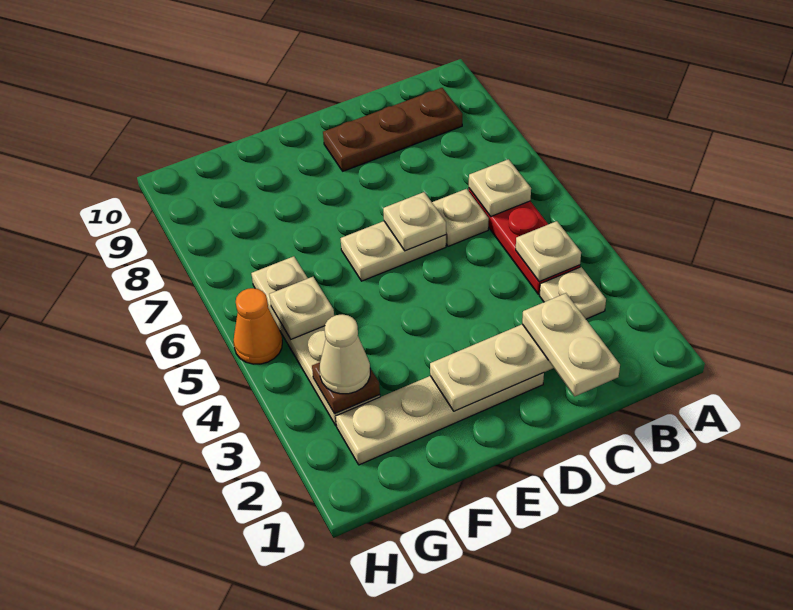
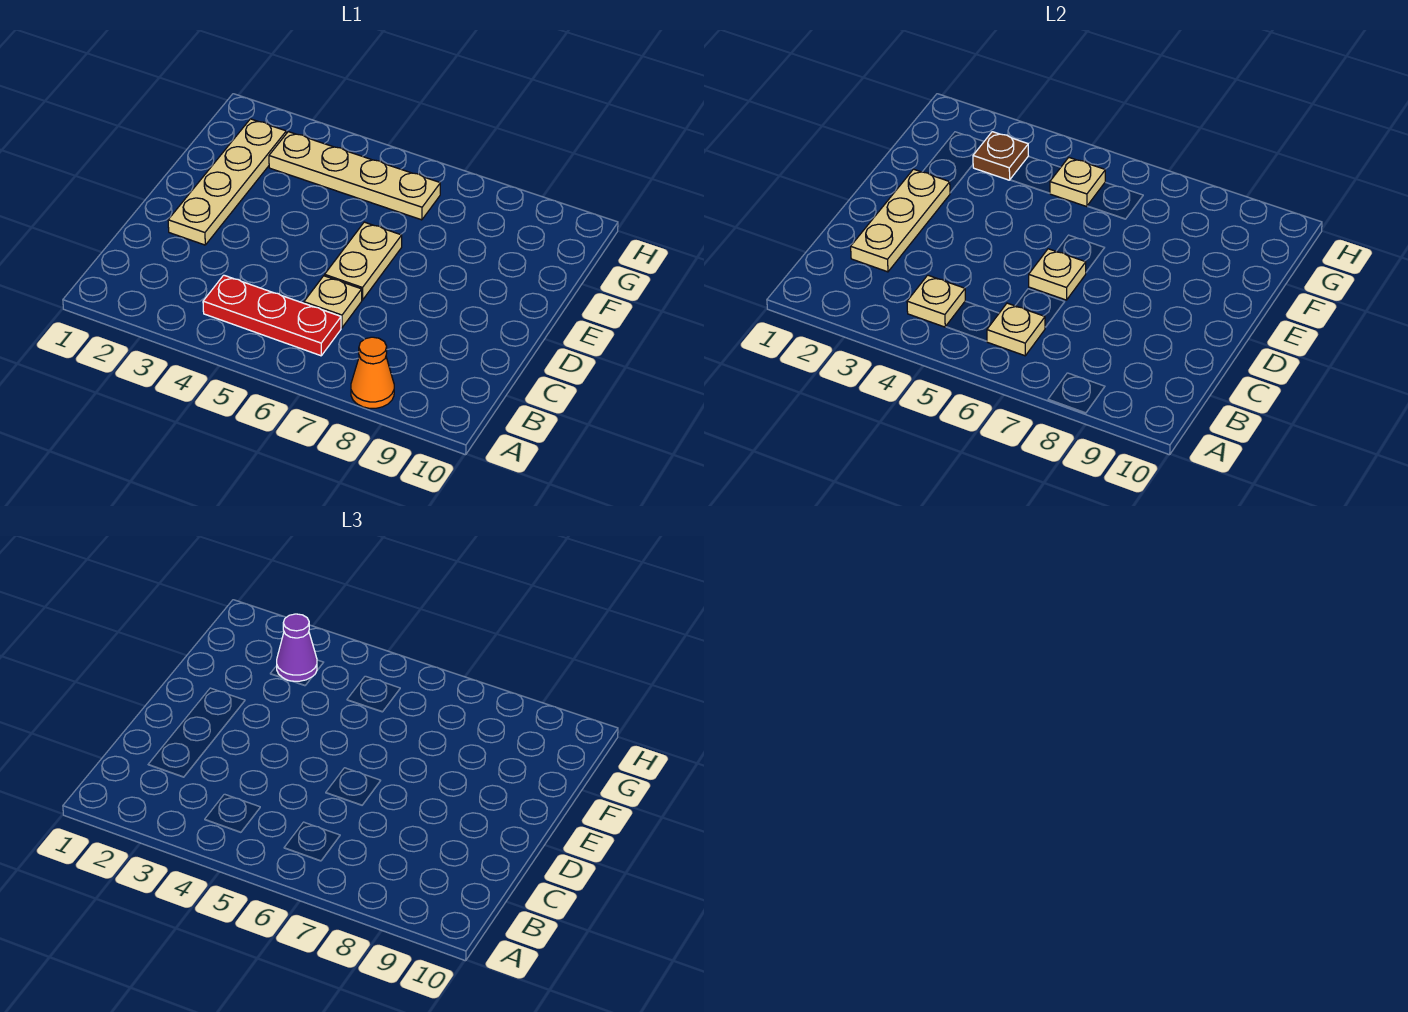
tan plate B3 level 1 -> none
brown plate B9:D9 level 1 -> none
tan plate C1:C2 level 3 -> none
tan cone G3 level 3 -> purple cone G3 level 3
orange cone H5 level 1 -> orange cone A8 level 1

